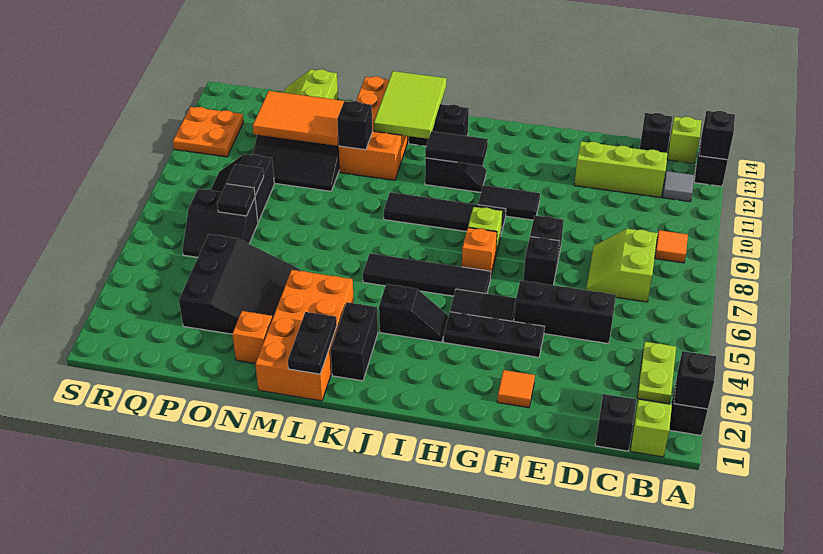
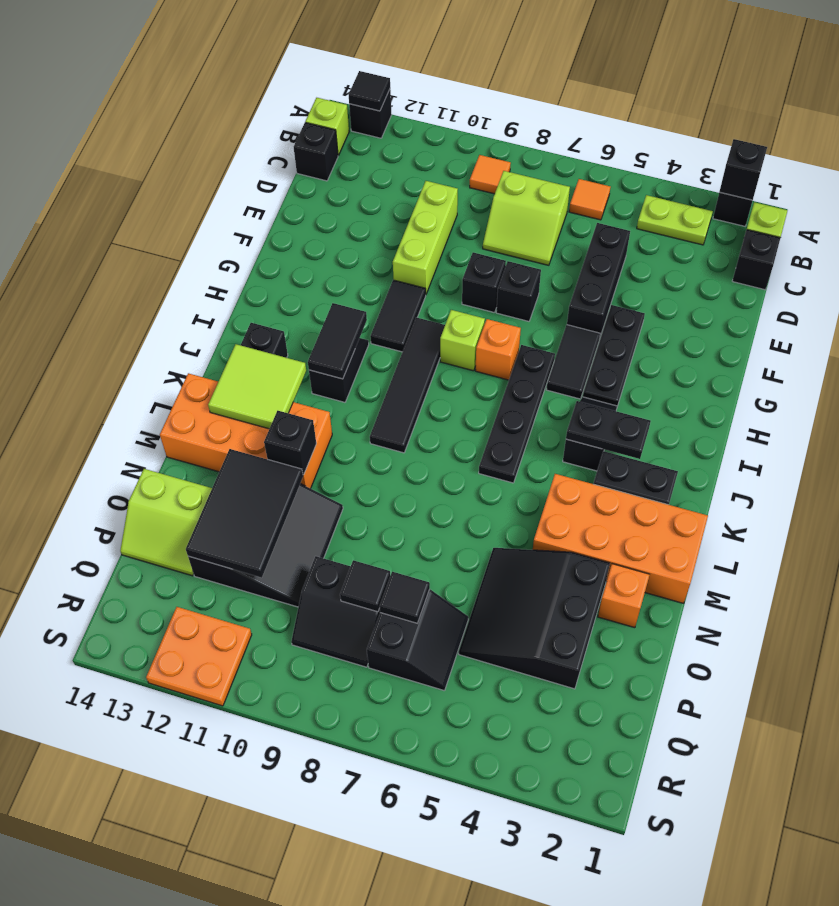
black brick A13 level 2 -> black tile A13 level 2
grey tile B12 level 1 -> none
lime brick C12:E12 level 1 -> lime brick D10:F10 level 1
orange tile F2 level 1 -> orange tile B6 level 1
black tile H6:K6 level 1 -> black plate H6:K6 level 1
lime tile K12:L14 level 2 -> lime tile K12:L13 level 2
black plate L1:L2 level 2 -> black plate J3:J4 level 2
black slope N3:P5 level 1 top P -> black slope N3:P5 level 1 top 3
orange tile N11:P12 level 2 -> black tile N11:P12 level 2

